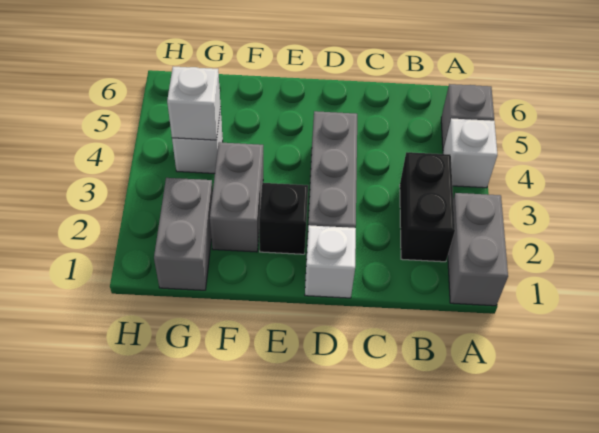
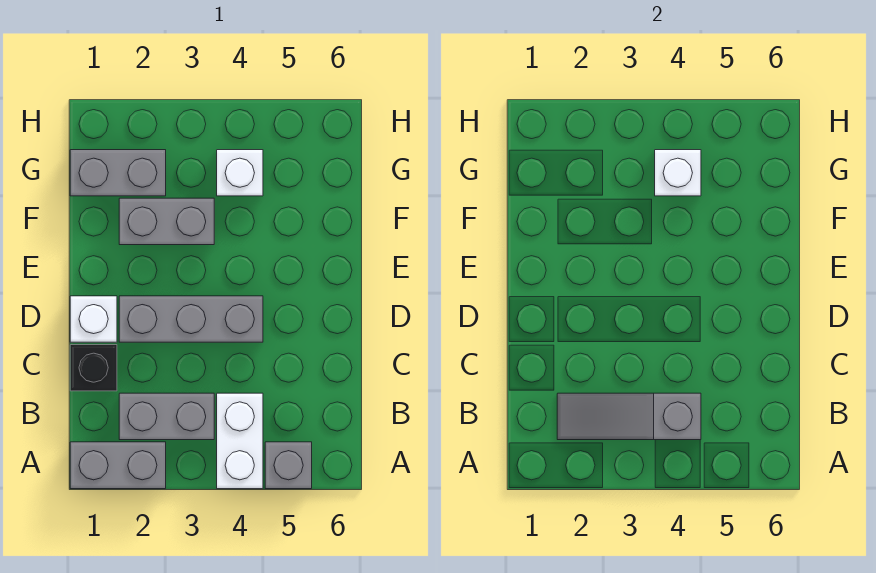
white brick A4 level 1 -> white brick A4:B4 level 1
black brick B2:B3 level 1 -> grey brick B2:B3 level 1
none -> grey slope B2:B4 level 2 top 4
black brick E2 level 1 -> black brick C1 level 1

